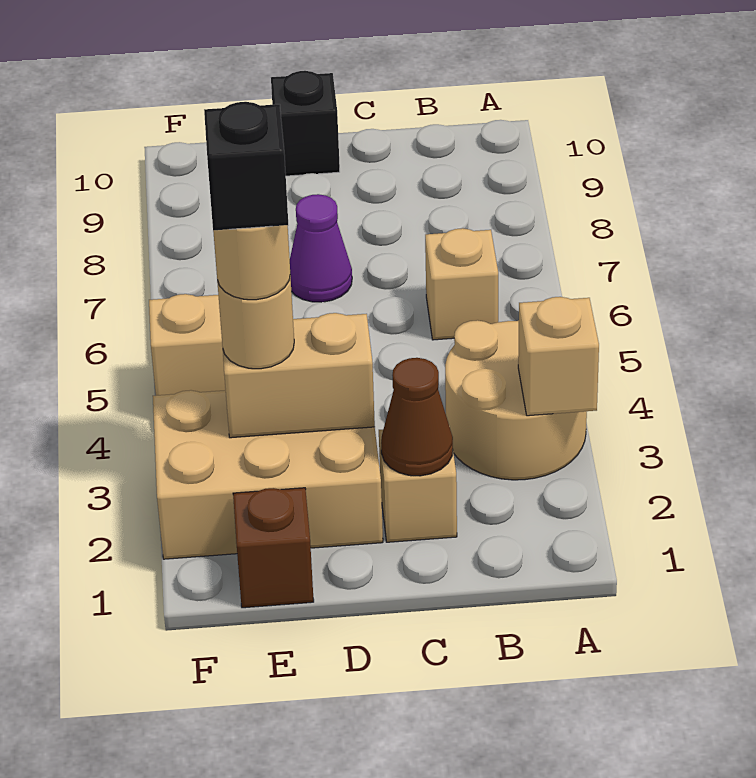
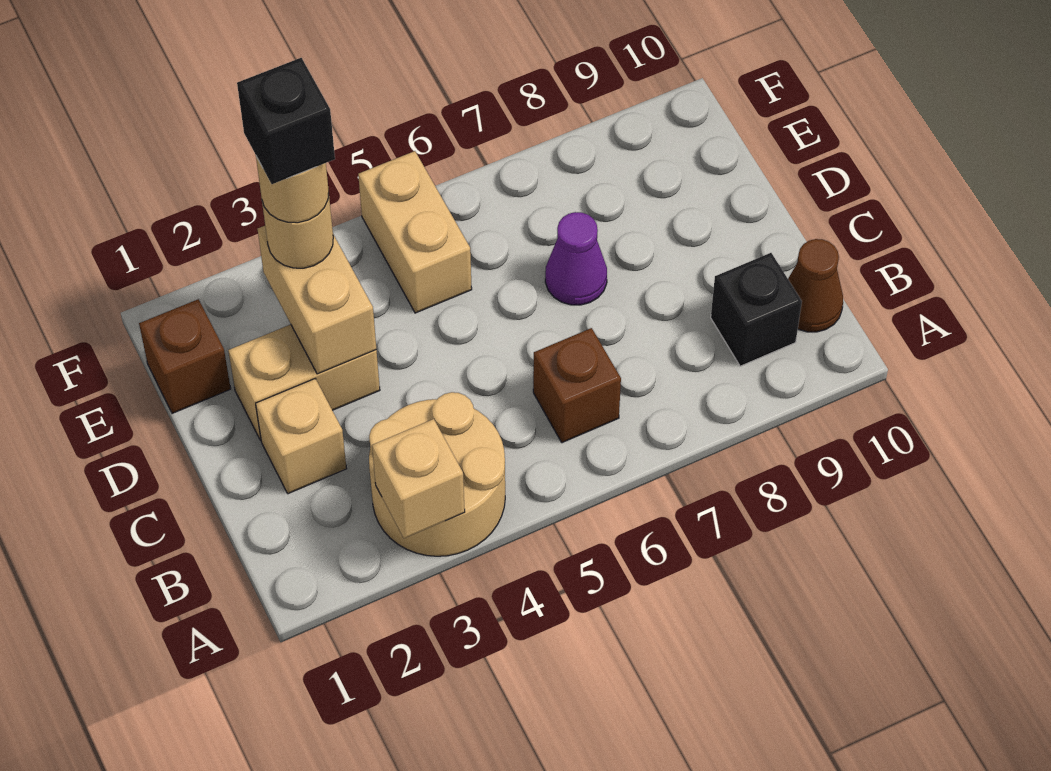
tan brick B6 level 1 -> brown brick B6 level 1
brown cone C2 level 2 -> brown cone B10 level 1
tan brick D2:F3 level 1 -> tan brick D2:D3 level 1
black brick D10 level 1 -> black brick B9 level 1

